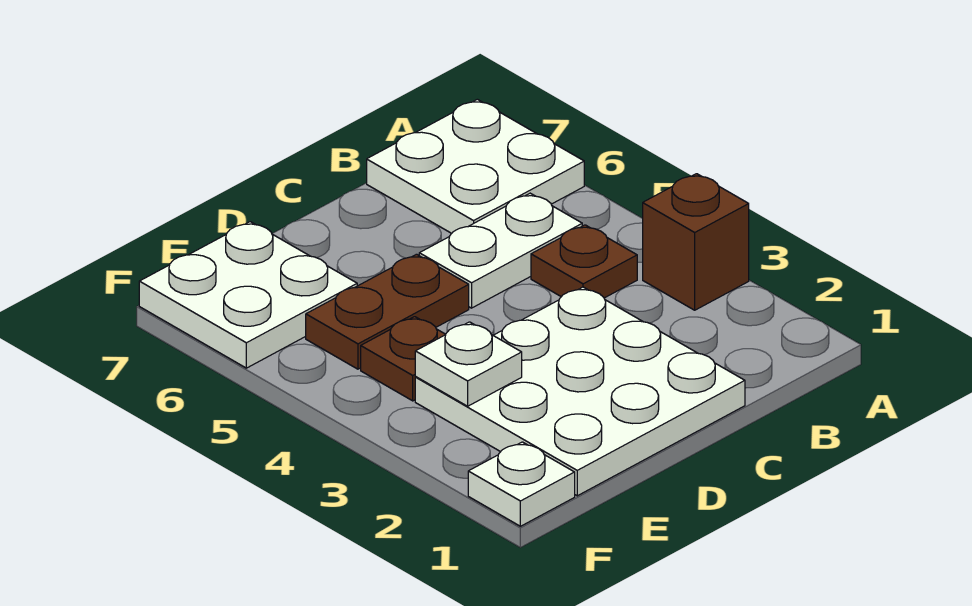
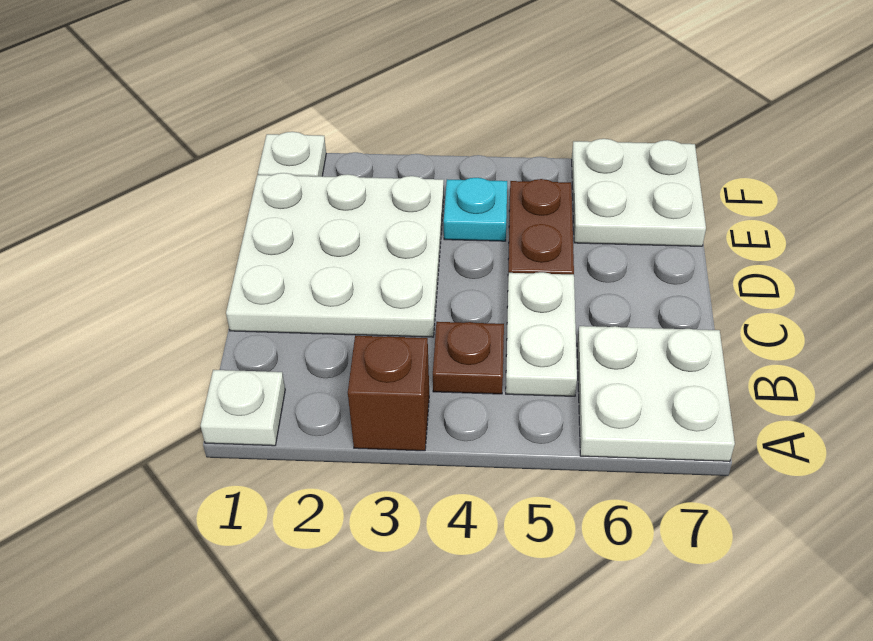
white plate E3 level 2 -> white plate A1 level 1
brown plate E4 level 1 -> cyan plate E4 level 1

